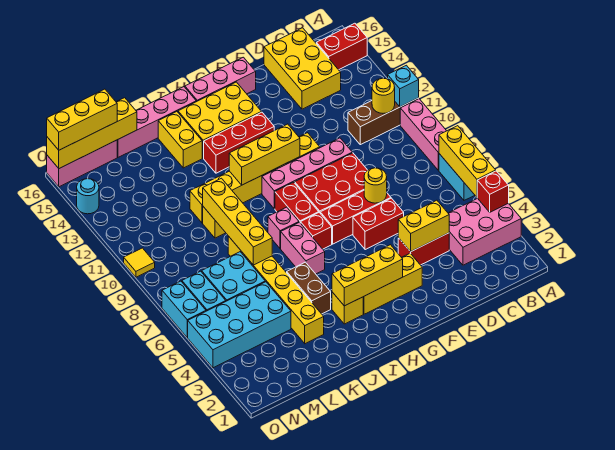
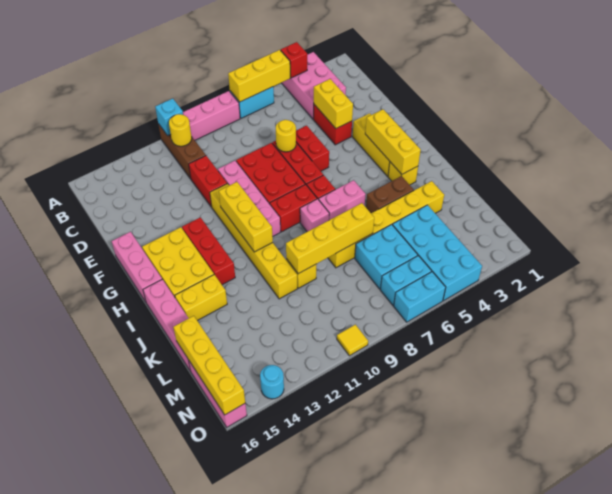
red brick A15:B15 level 1 -> red brick D11:E11 level 1
yellow brick C14:D16 level 1 -> none
yellow brick M16:O16 level 3 -> none

